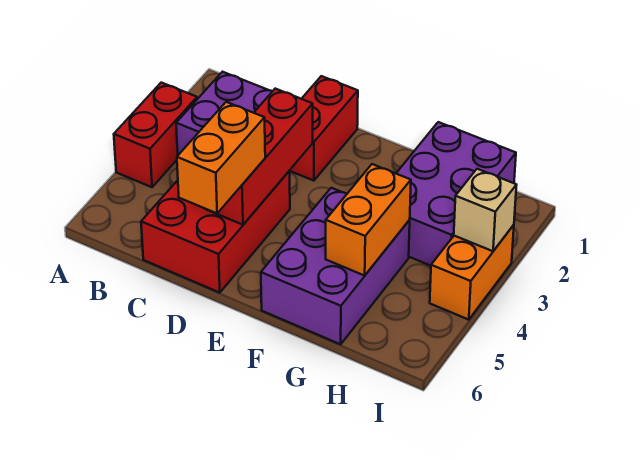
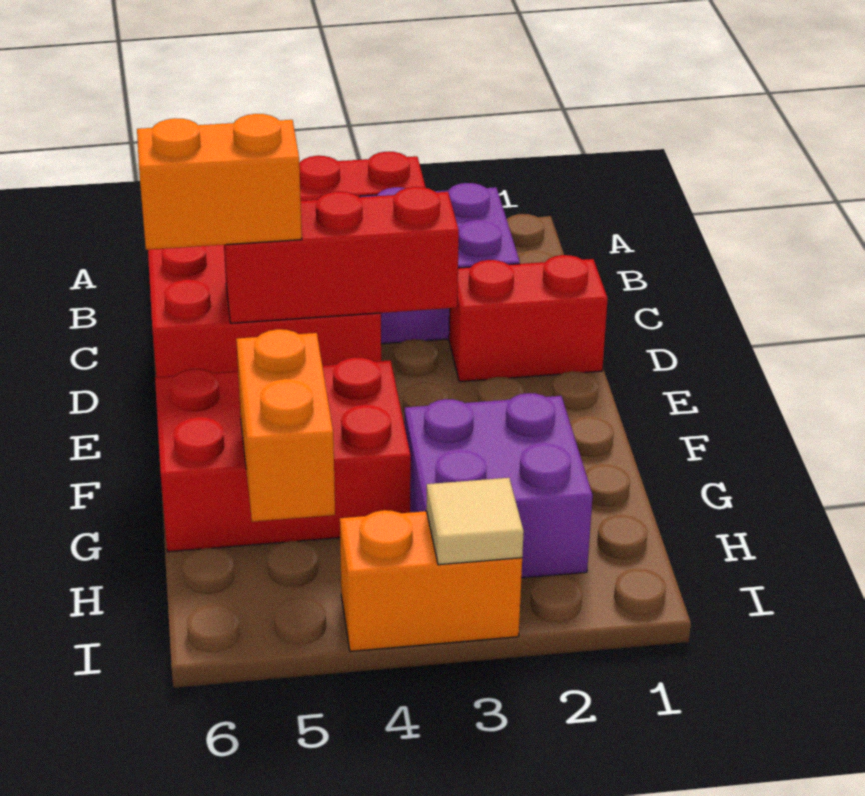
purple brick F4:G6 level 1 -> red brick F4:G6 level 1
purple brick G1:H3 level 1 -> purple brick G2:H3 level 1
orange brick G4:G5 level 2 -> orange brick G5:H5 level 2
tan brick I3 level 2 -> tan tile I3 level 2

